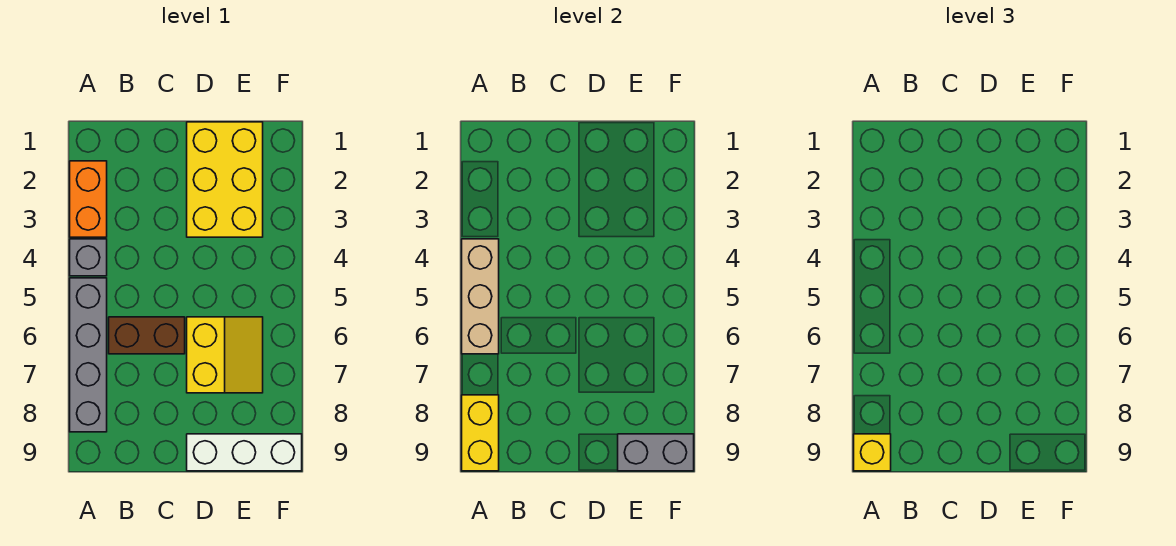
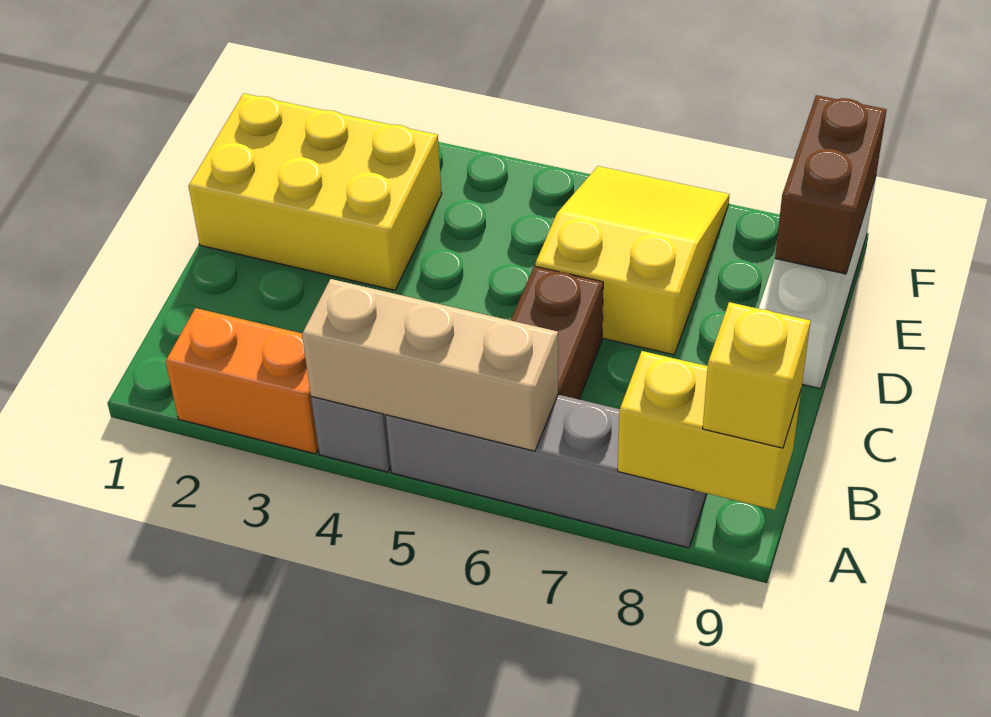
yellow slope D6:E7 level 1 top D -> yellow slope D6:F7 level 1 top D
grey brick E9:F9 level 2 -> brown brick E9:F9 level 2

